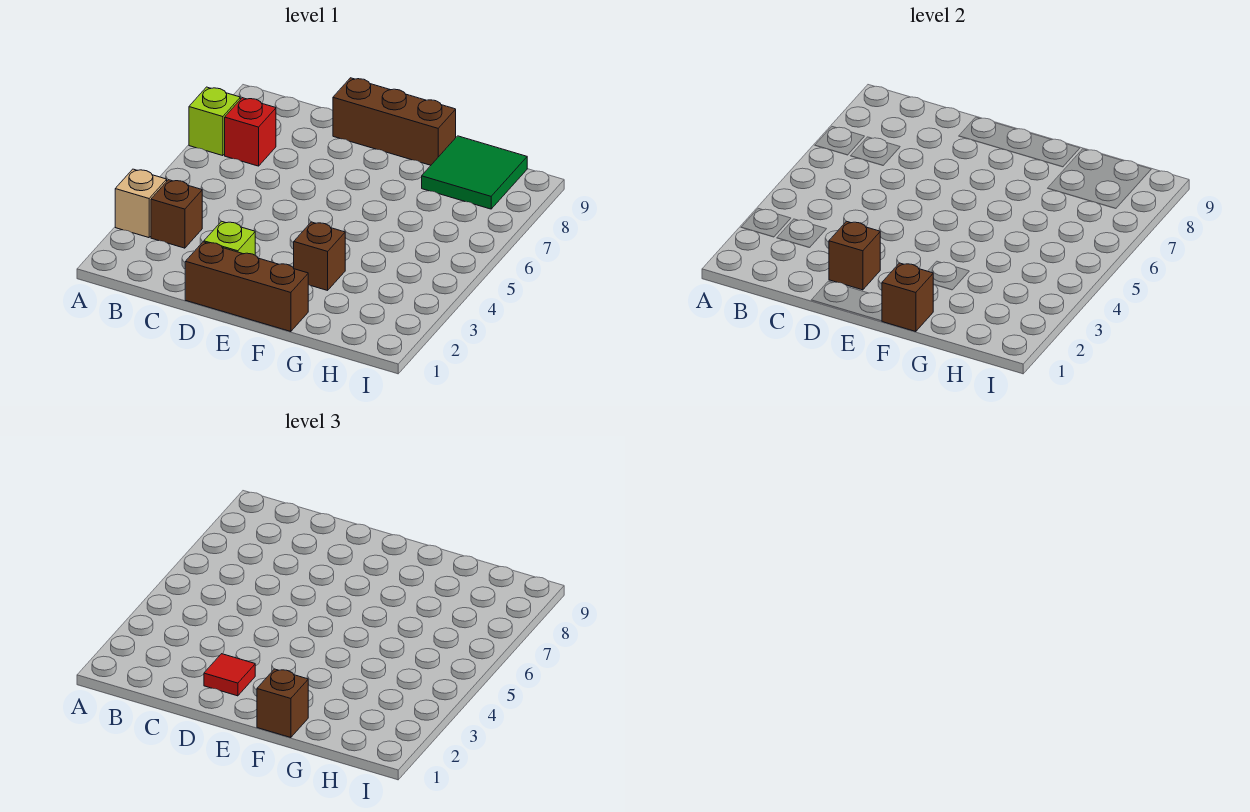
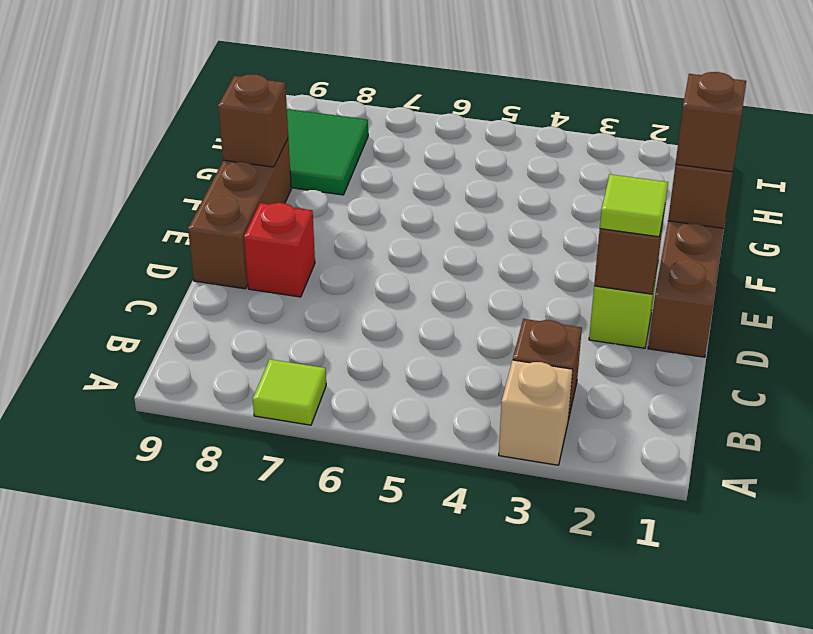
lime brick A7 level 1 -> lime tile A7 level 1
red brick B7 level 1 -> red brick D8 level 1
red tile D2 level 3 -> lime tile D2 level 3
brown brick F3 level 1 -> brown brick F9 level 2

